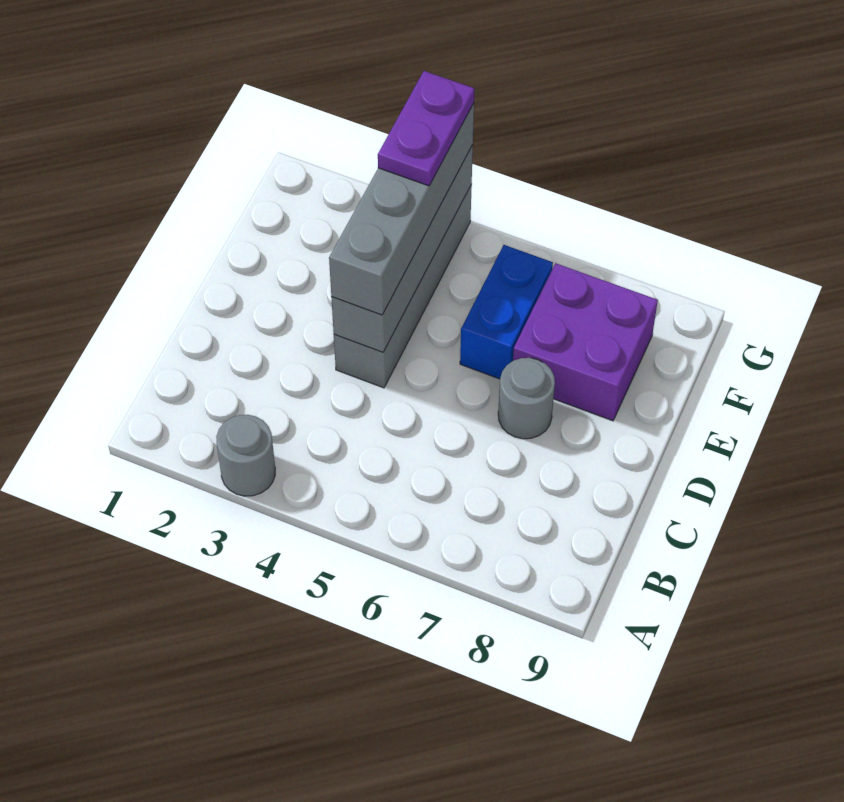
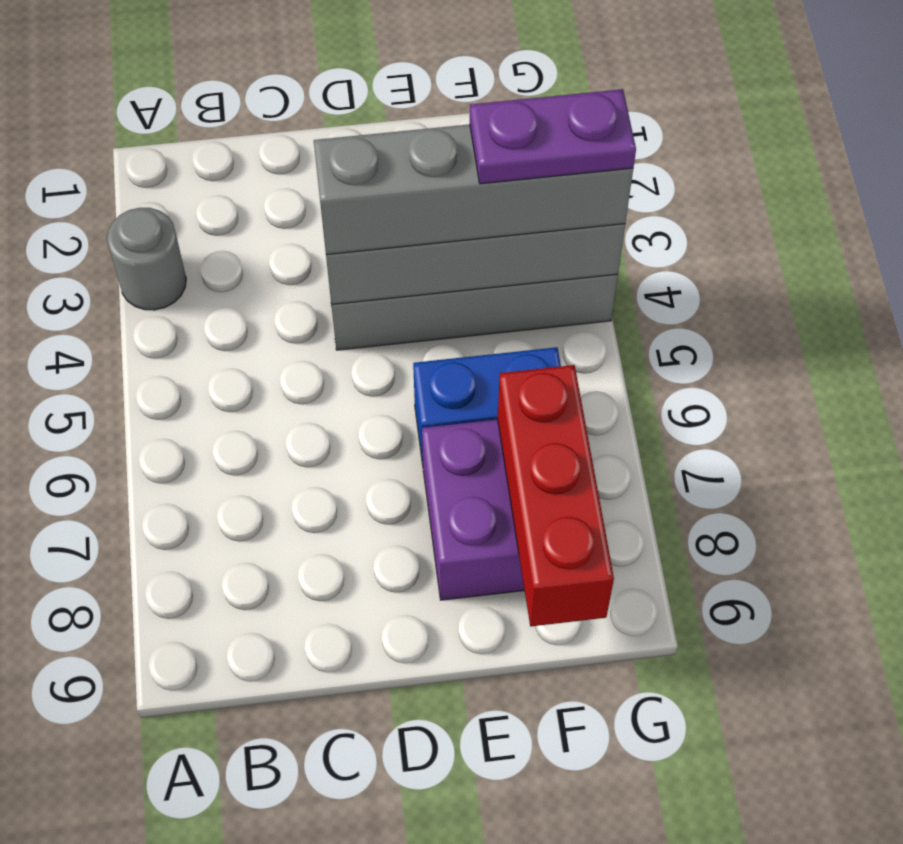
grey round brick D7 level 1 -> none
none -> red brick F7:F9 level 2

